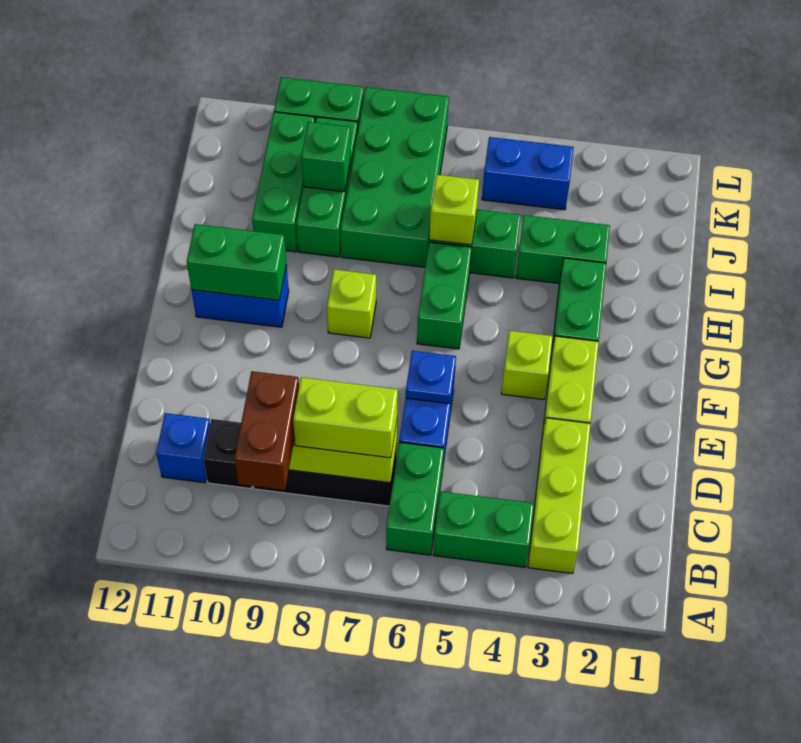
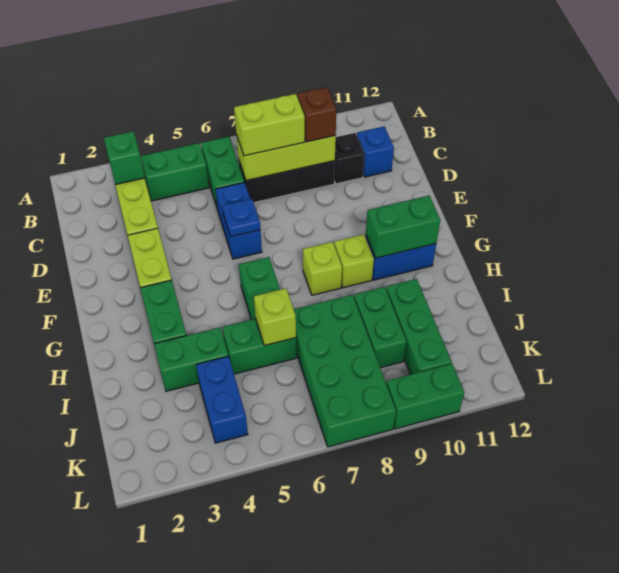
brown brick B9:C9 level 3 -> brown brick C9 level 3
lime brick F4 level 1 -> lime brick G9 level 1
green brick I9:K9 level 1 -> green brick I9:J9 level 1
green brick J9 level 2 -> green brick B3 level 2
blue brick K4:K5 level 1 -> blue brick J4:K4 level 1

